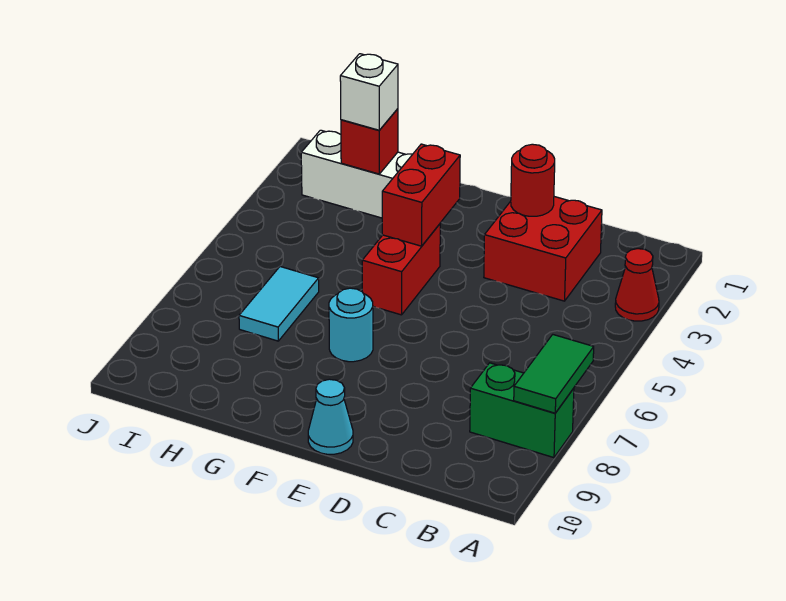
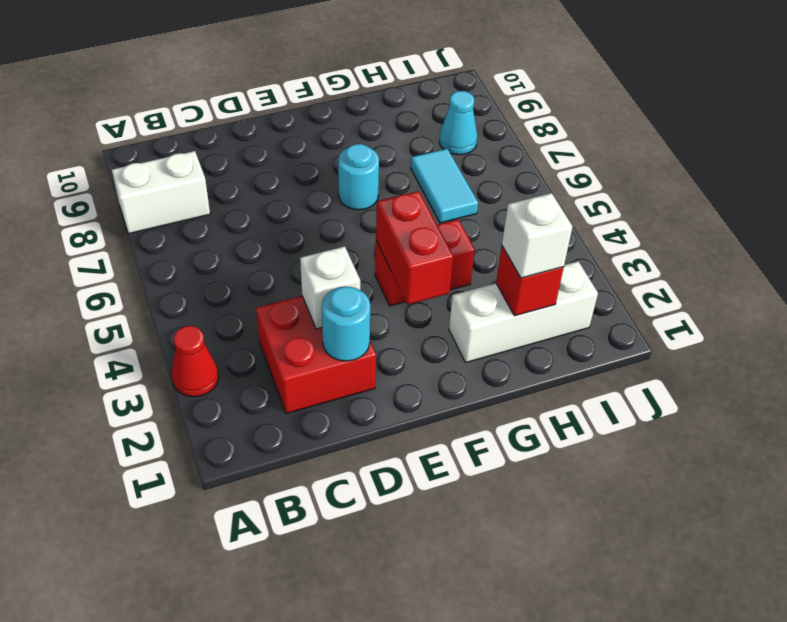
green tile A7:A8 level 2 -> none
green brick A8:B8 level 1 -> white brick A8:B8 level 1
red round brick D2 level 2 -> cyan round brick D2 level 2
none -> white brick D3 level 2
cyan cone E10 level 1 -> cyan cone I8 level 1
red brick F4:F5 level 1 -> red brick F4:G4 level 1

